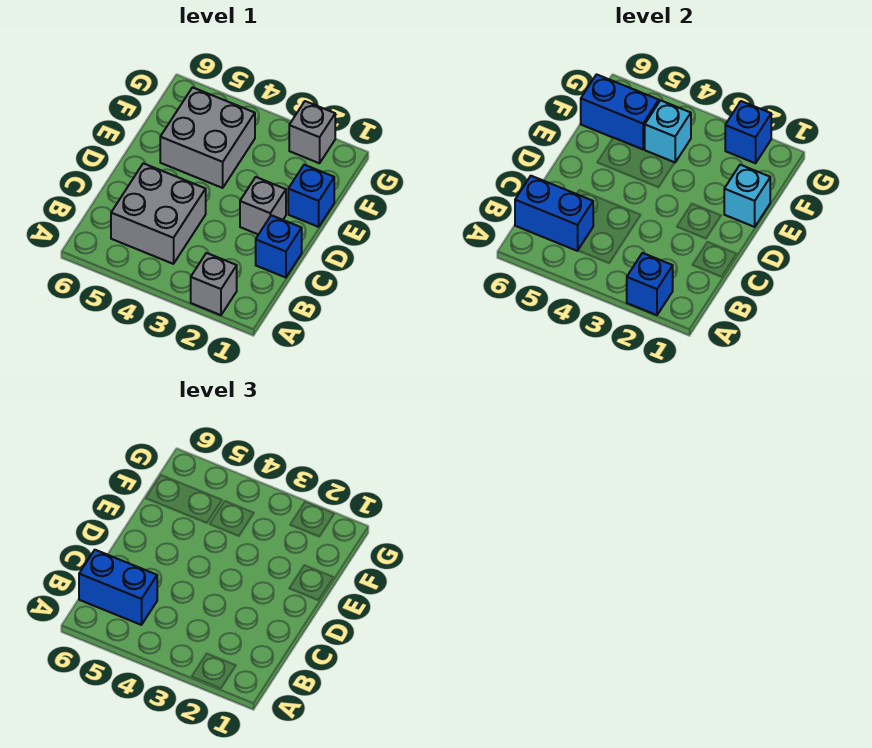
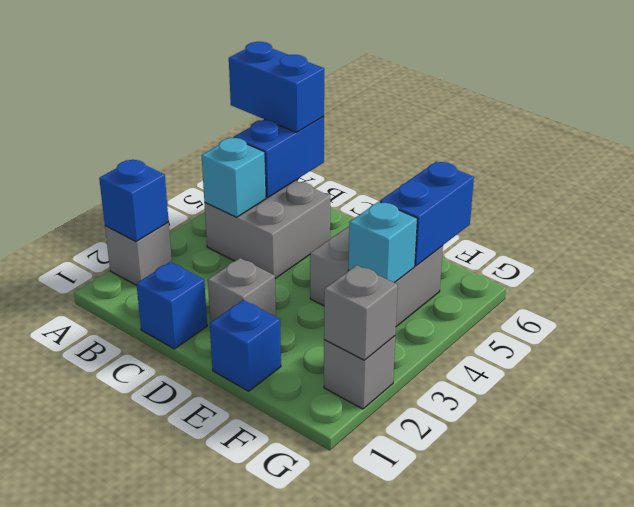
blue brick B5:B6 level 3 -> blue brick A6:B6 level 3
cyan brick E1 level 2 -> cyan brick B4 level 2
blue brick G2 level 2 -> grey brick G2 level 2

